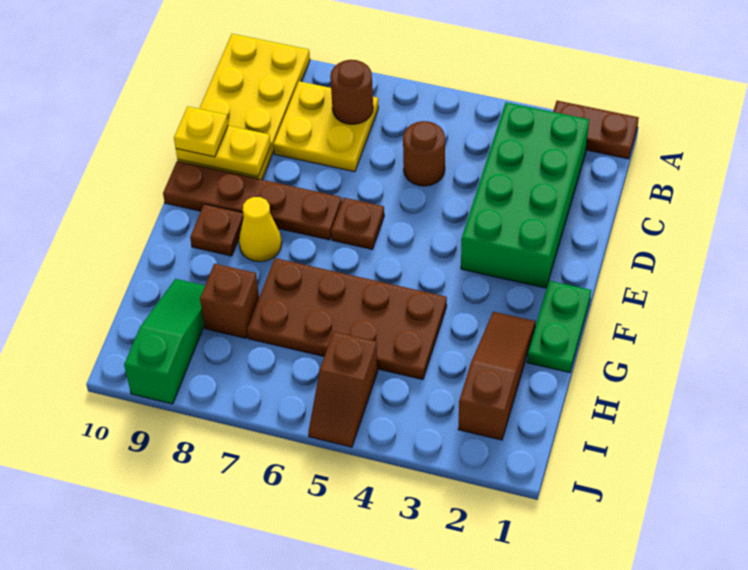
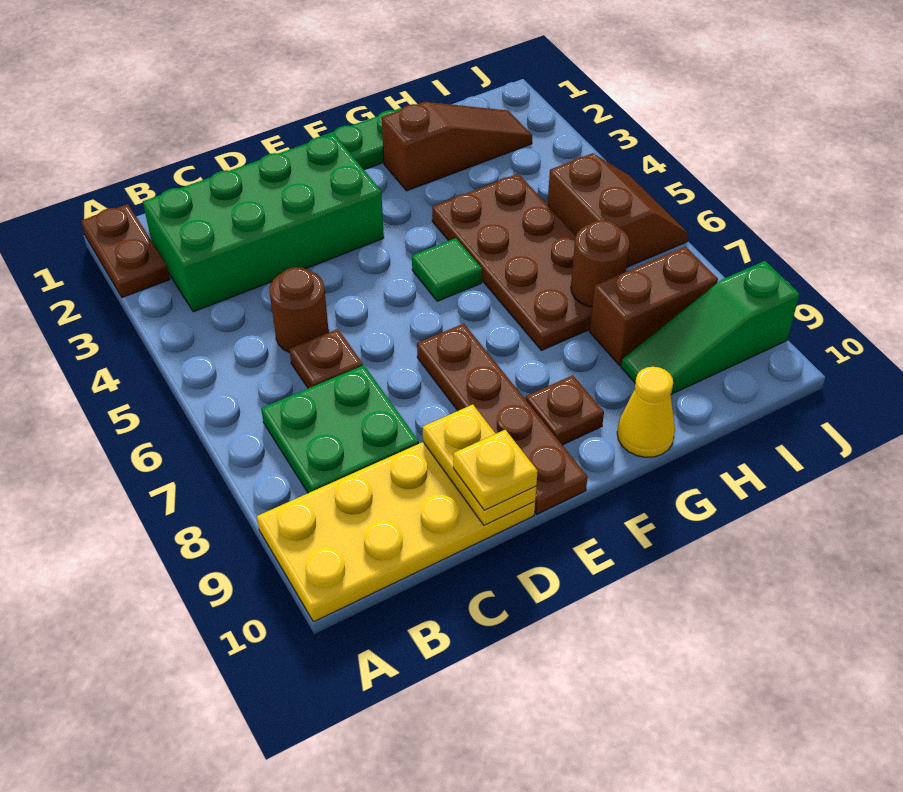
yellow plate B7:C8 level 1 -> green plate B7:C8 level 1
brown round brick B7 level 2 -> brown round brick H7 level 2
brown plate E6 level 1 -> brown plate C6 level 1
none -> green tile F5 level 1
yellow cone F8 level 1 -> yellow cone G10 level 1
brown slope G2:I2 level 1 top I -> brown slope G2:I2 level 1 top G
brown brick H8 level 1 -> brown brick H8:I8 level 1
brown slope I5:J5 level 1 top I -> brown slope I5:J6 level 1 top I

